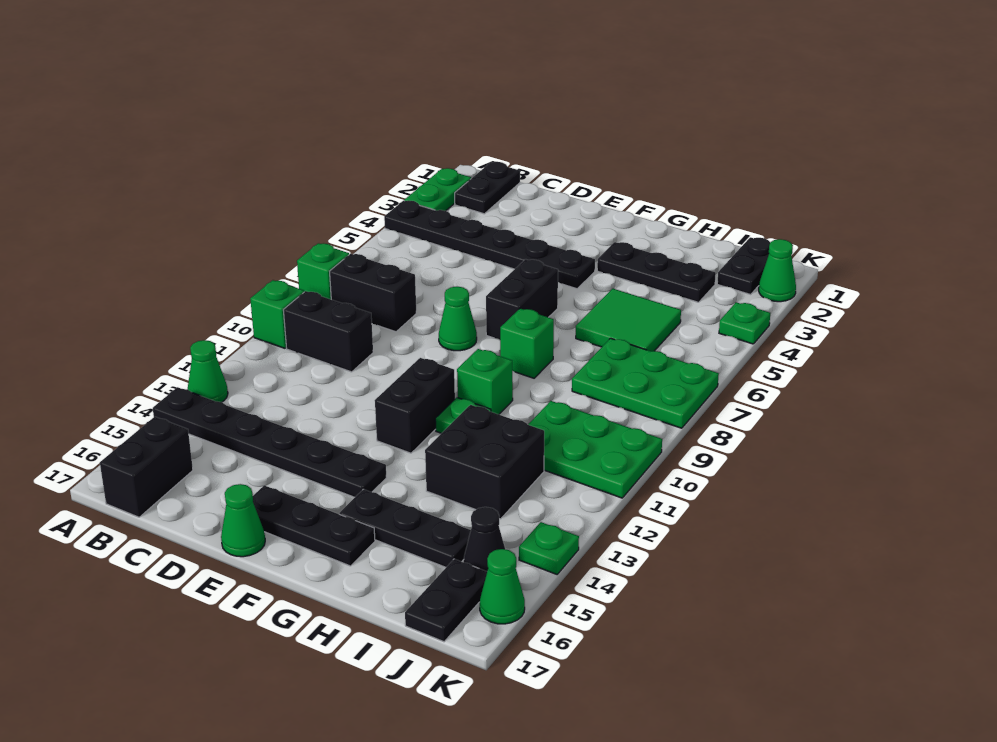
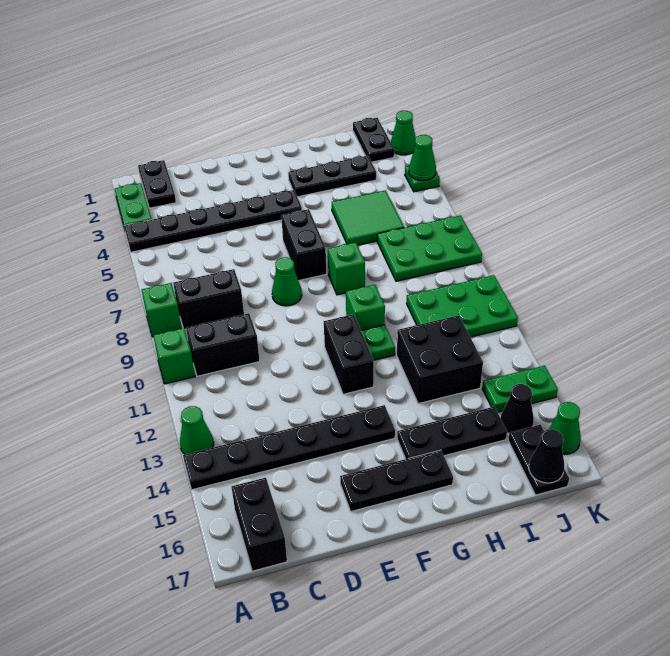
green cone E17 level 1 -> green cone K4 level 2
none -> black cone J17 level 2
green plate K14 level 1 -> green plate J14:K14 level 1

